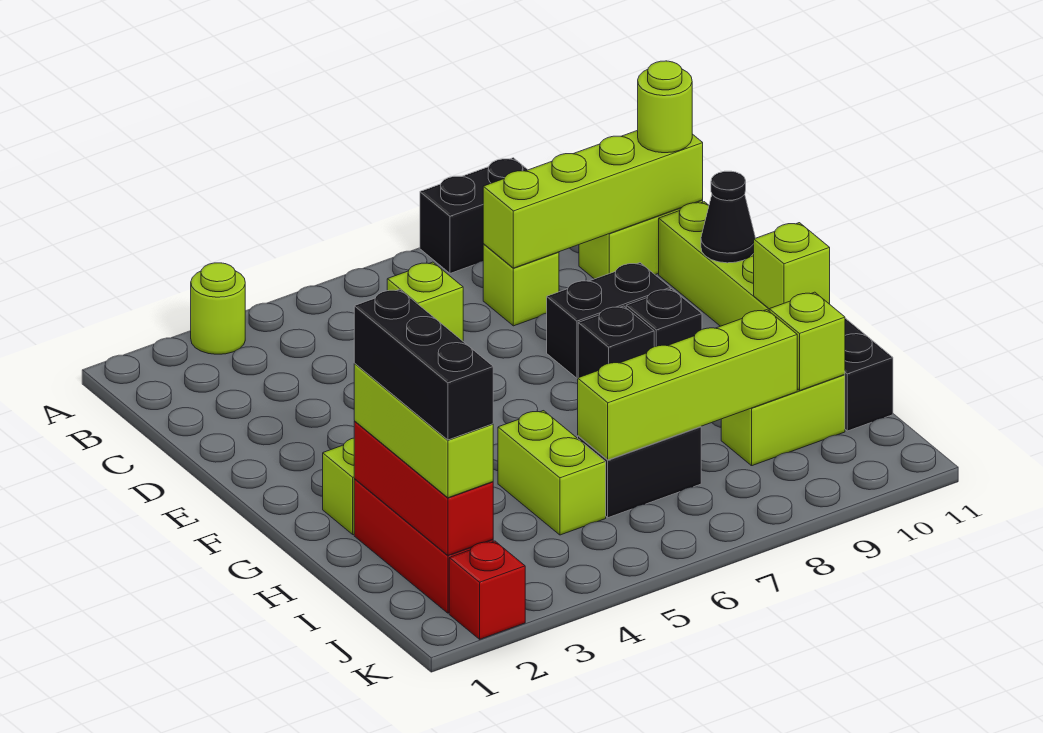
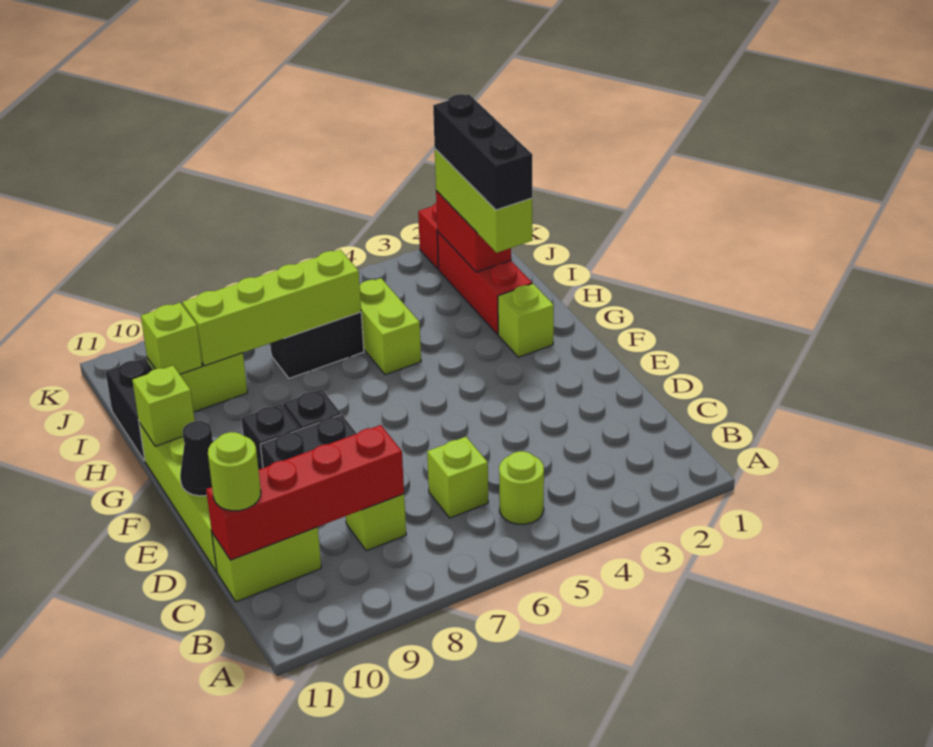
lime round brick A3 level 1 -> lime round brick B5 level 1
black brick A8:A9 level 1 -> none
lime brick C8:C11 level 2 -> red brick C8:C11 level 2
red brick H2:J2 level 2 -> red brick I2:J2 level 2

